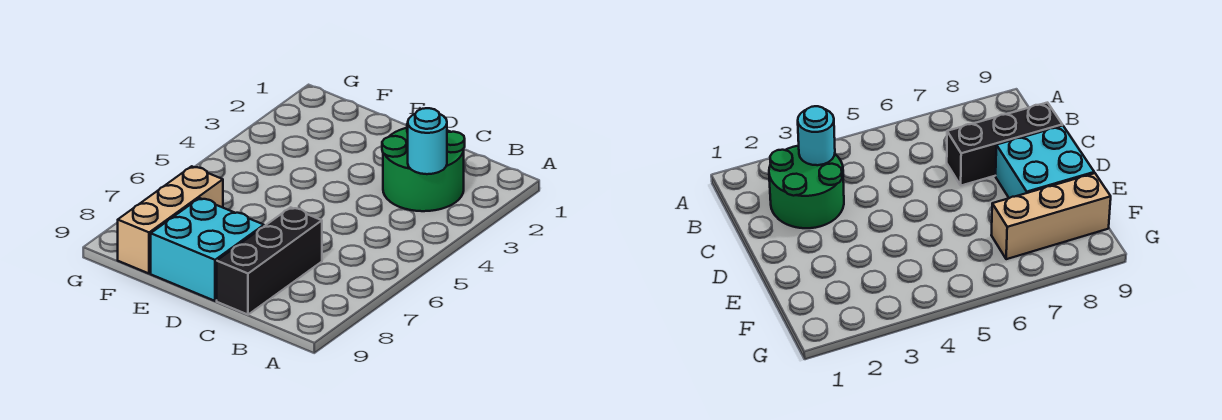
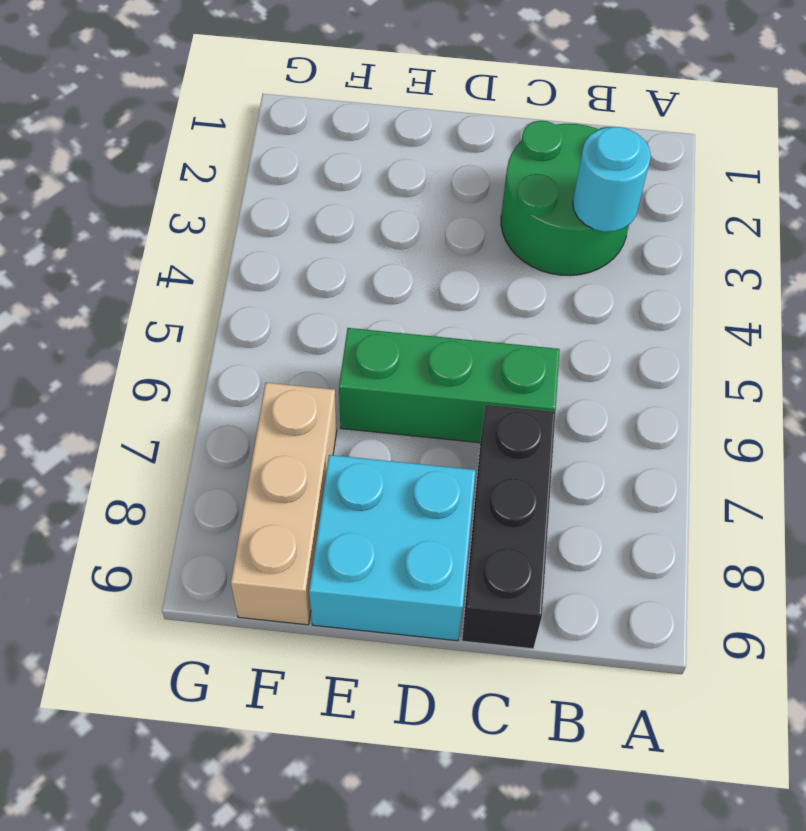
none -> green brick C6:E6 level 1

